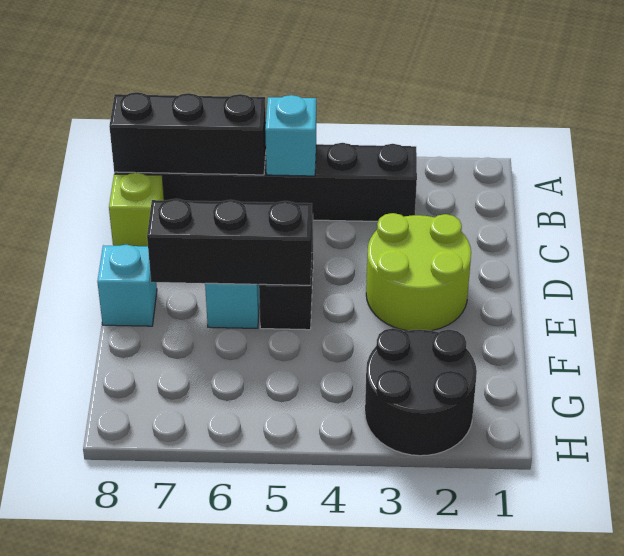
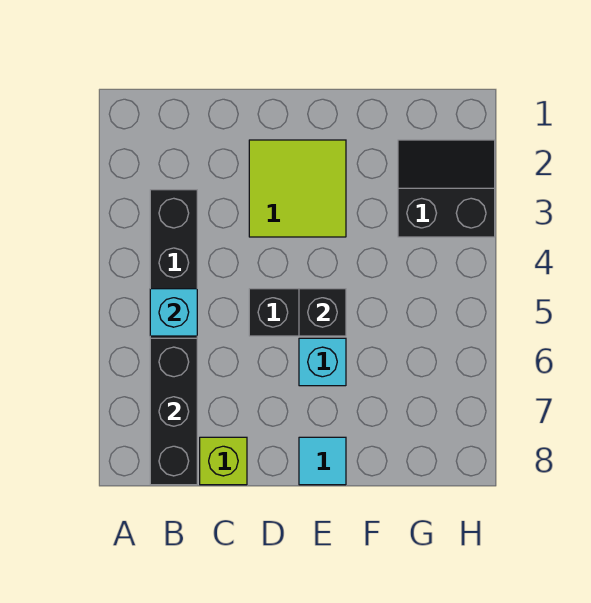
lime round brick D2:E3 level 1 -> lime tile D2:E3 level 1
black brick E5:E7 level 2 -> black brick E5 level 2
cyan brick E8 level 1 -> cyan tile E8 level 1
black round brick G2:H3 level 1 -> black slope G2:H3 level 1 top 3

